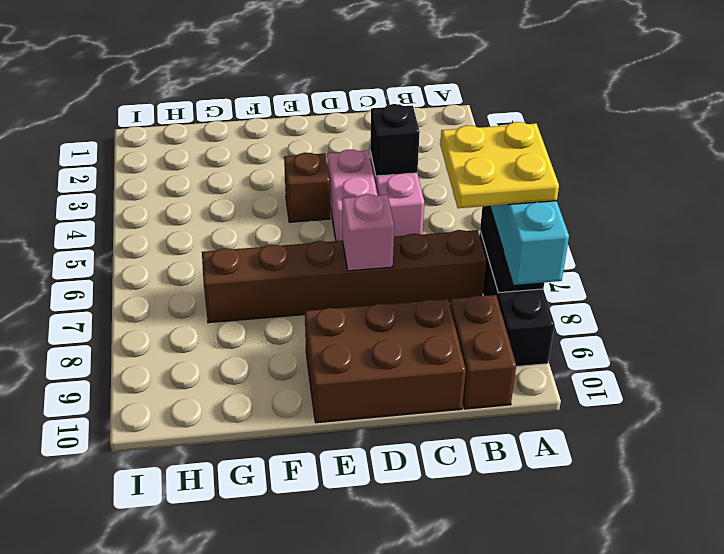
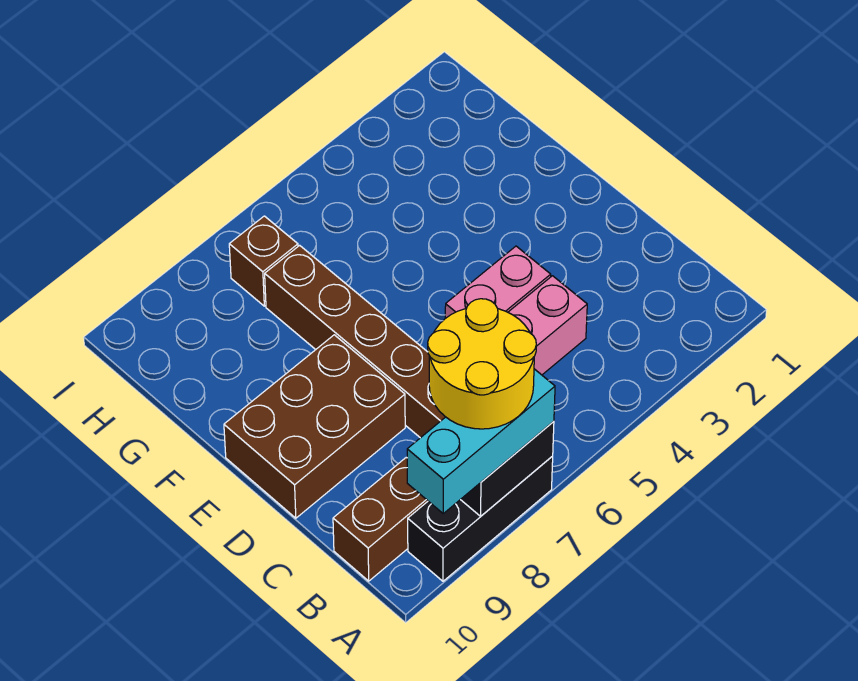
yellow plate A7:B8 level 4 -> yellow round brick A7:B8 level 4
black brick C4 level 2 -> none
brown brick C9:E10 level 1 -> brown brick D8:E10 level 1
pink brick D7 level 2 -> none
brown brick E4 level 1 -> brown brick H7 level 1

